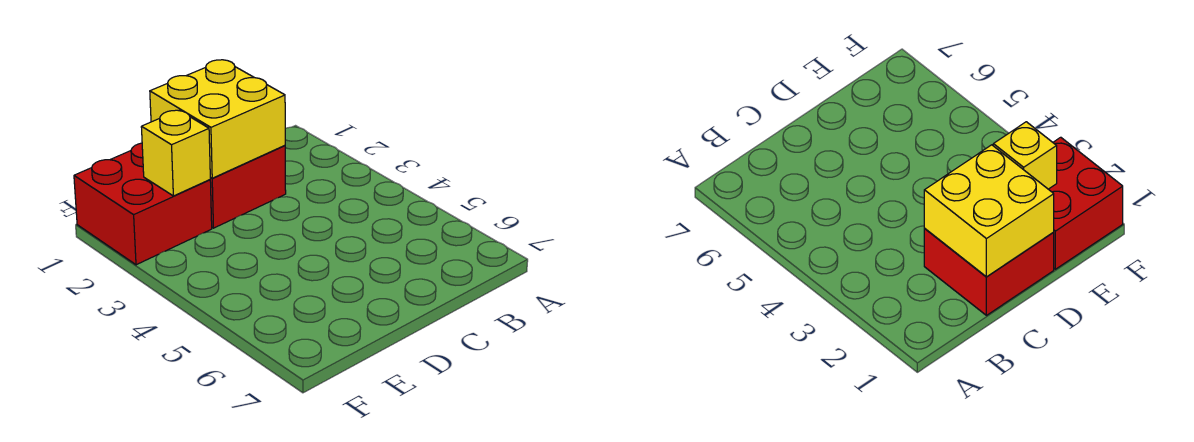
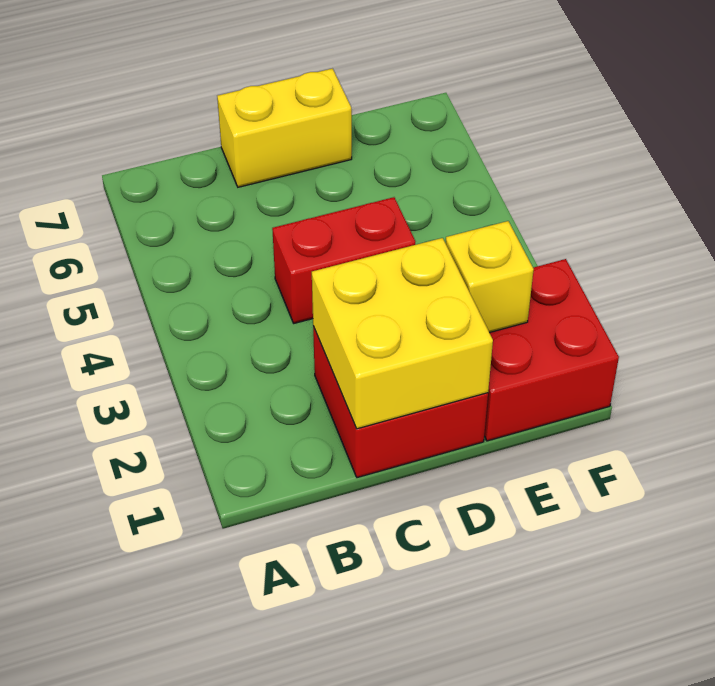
none -> red brick C4:D4 level 1
none -> yellow brick C7:D7 level 1

